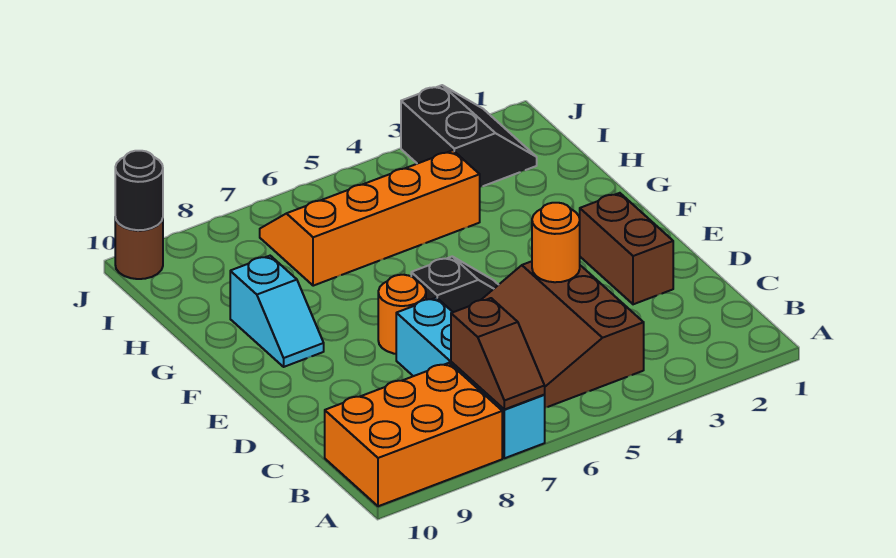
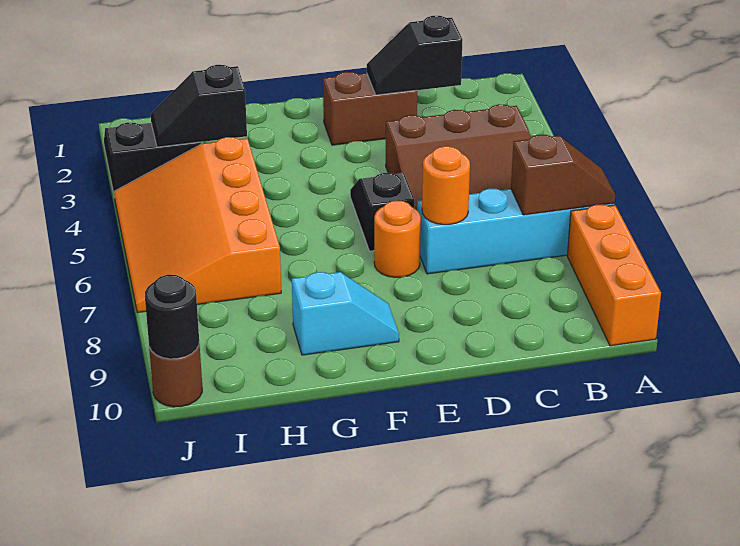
orange brick A8:B10 level 1 -> orange brick A8:A10 level 1
none -> black slope C2:D2 level 2 top C
orange round brick D4 level 2 -> orange round brick D7 level 2
none -> black slope H3:I3 level 2 top H
orange slope H4:I7 level 1 top H -> orange slope H4:J7 level 1 top H

